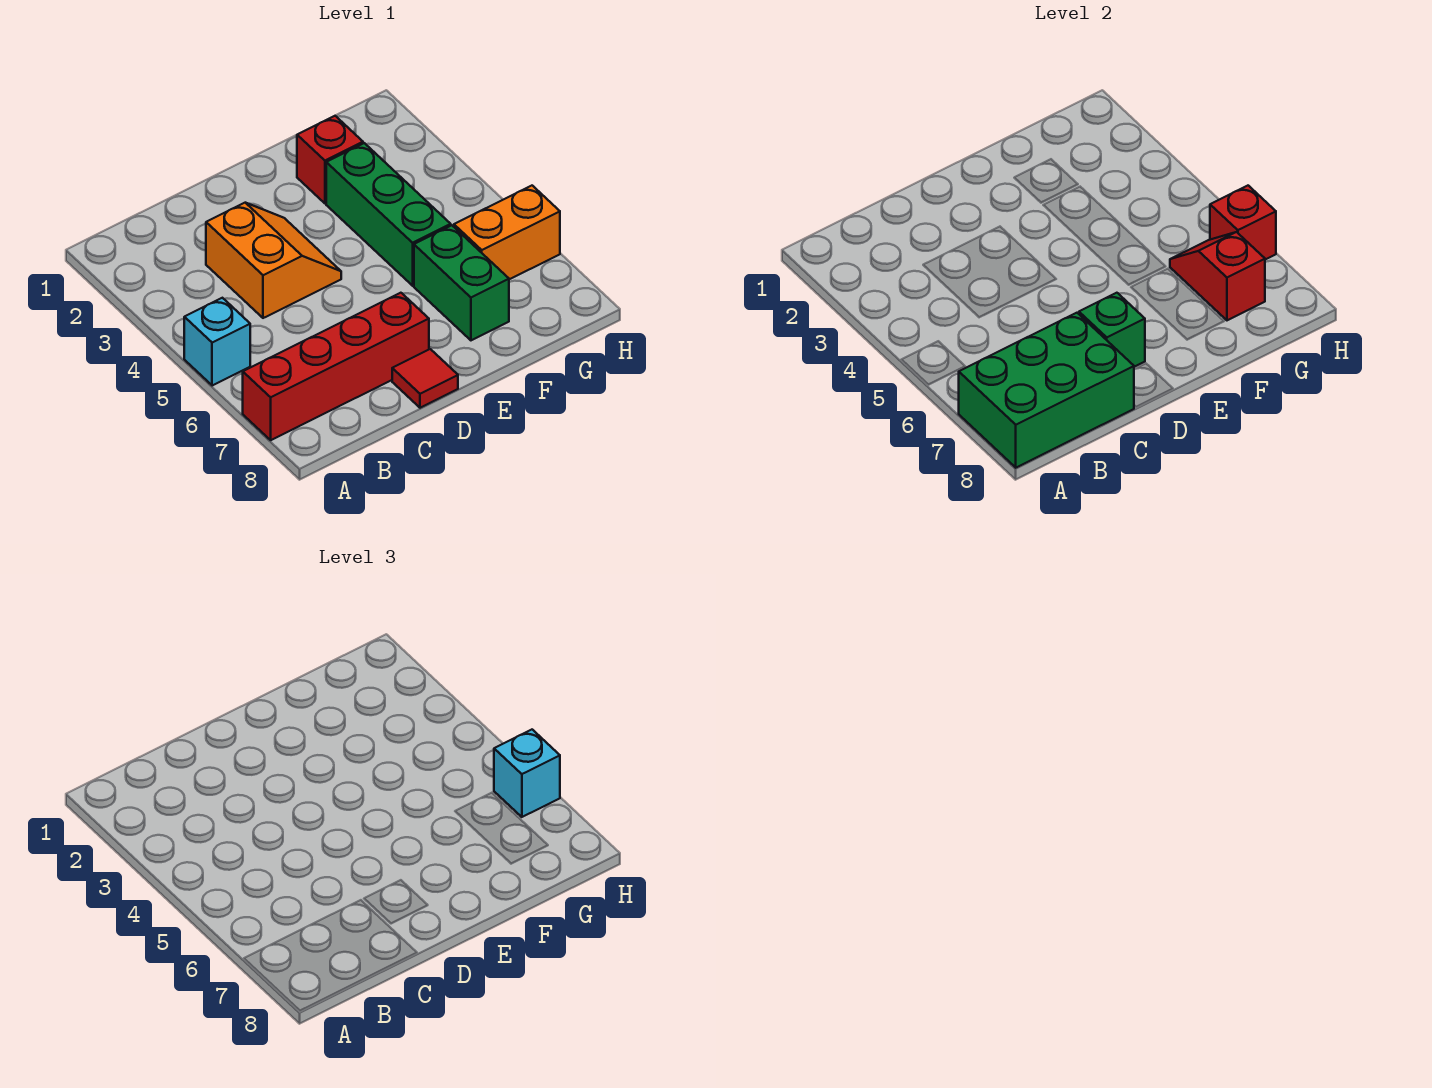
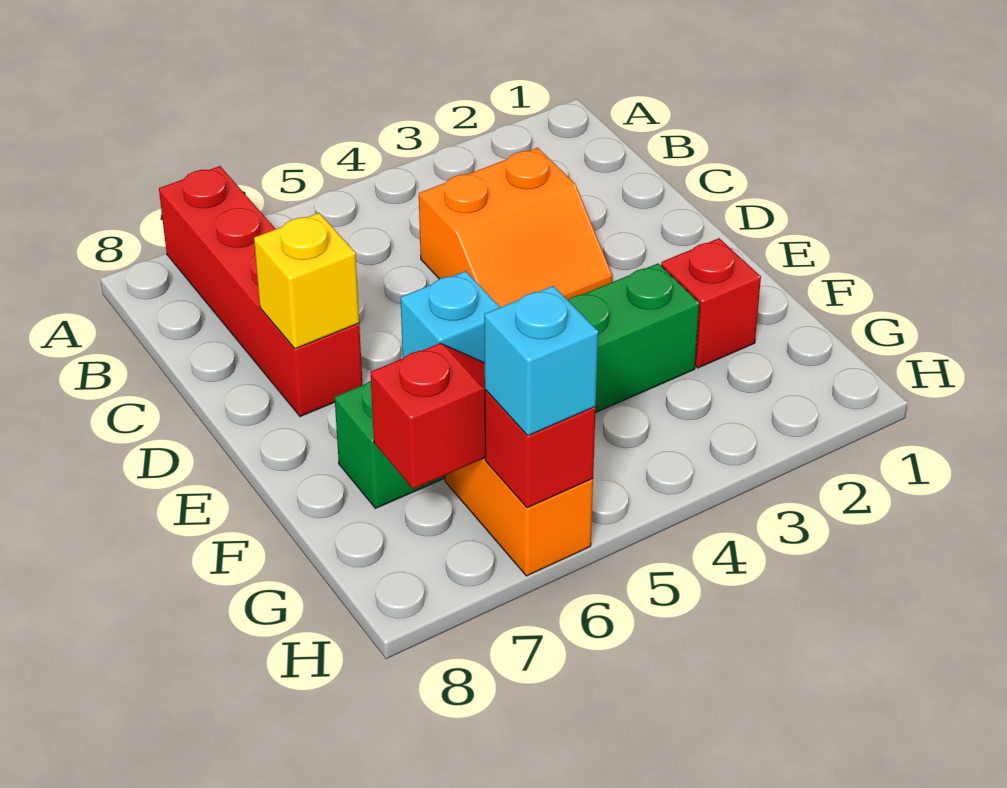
cyan brick A5 level 1 -> cyan brick F6 level 2
green brick A7:C8 level 2 -> none
green brick D7 level 2 -> yellow brick D7 level 2
red tile D8 level 1 -> none

